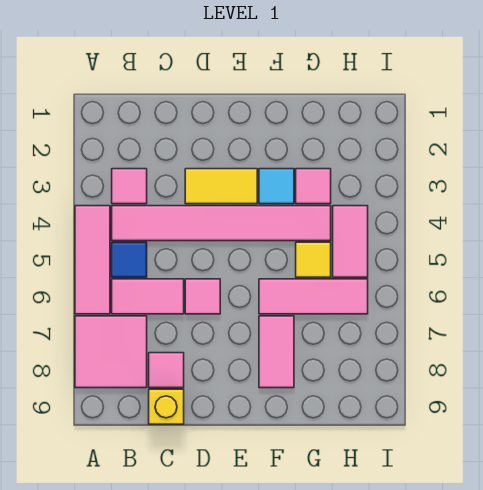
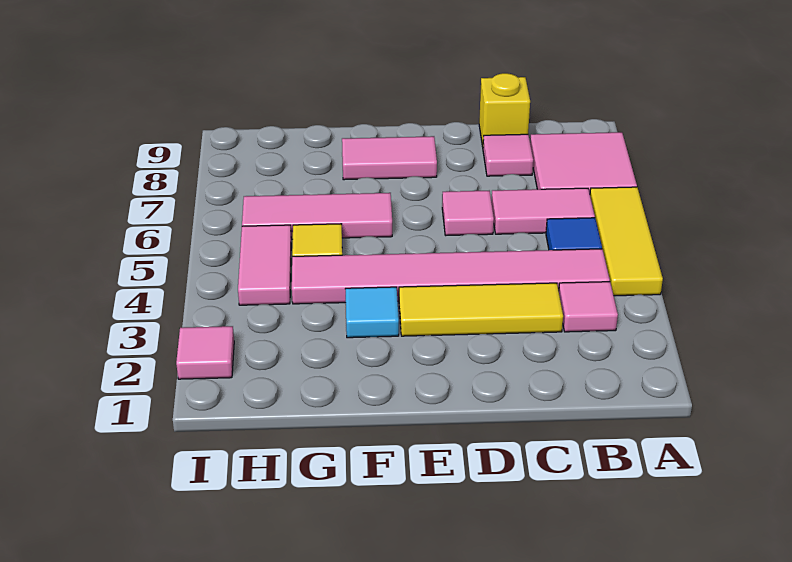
pink tile A4:A6 level 1 -> yellow tile A4:A6 level 1
yellow tile D3:E3 level 1 -> yellow tile C3:E3 level 1
pink tile F7:F8 level 1 -> pink tile E8:F8 level 1
pink tile G3 level 1 -> pink tile I2 level 1

